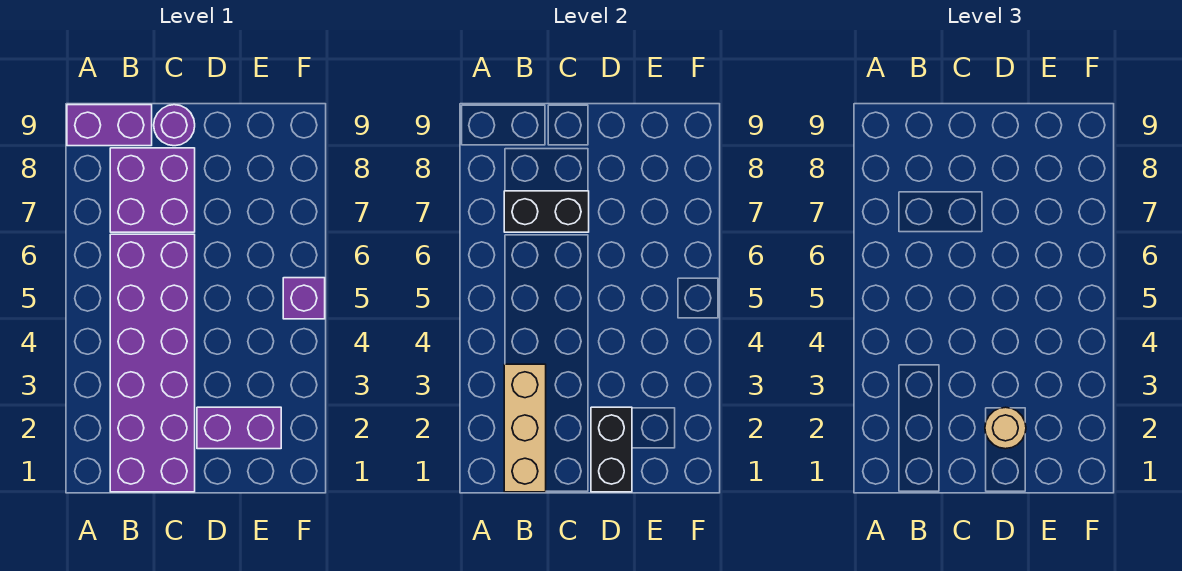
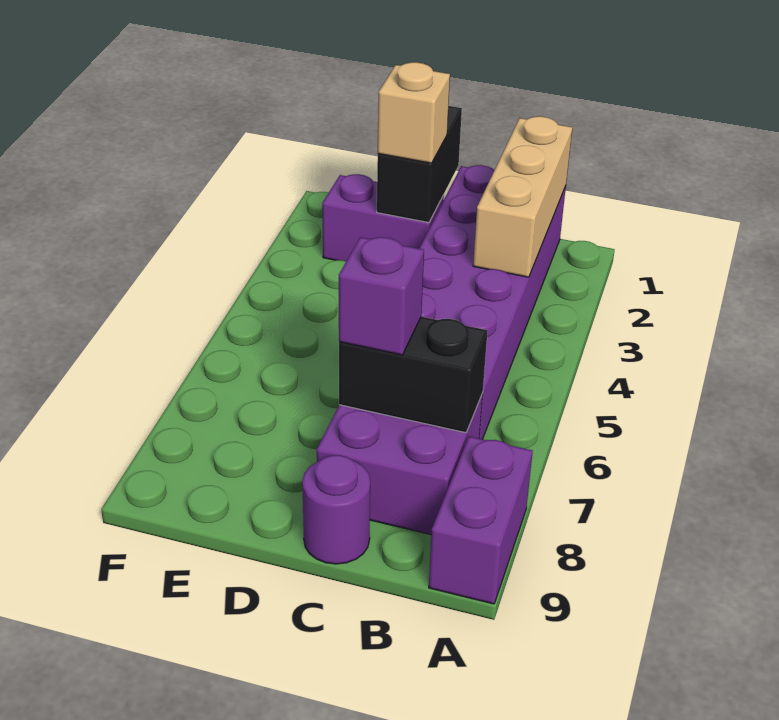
purple brick A9:B9 level 1 -> purple brick A8:A9 level 1
tan round brick D2 level 3 -> tan brick D2 level 3
purple brick F5 level 1 -> purple brick C7 level 3

